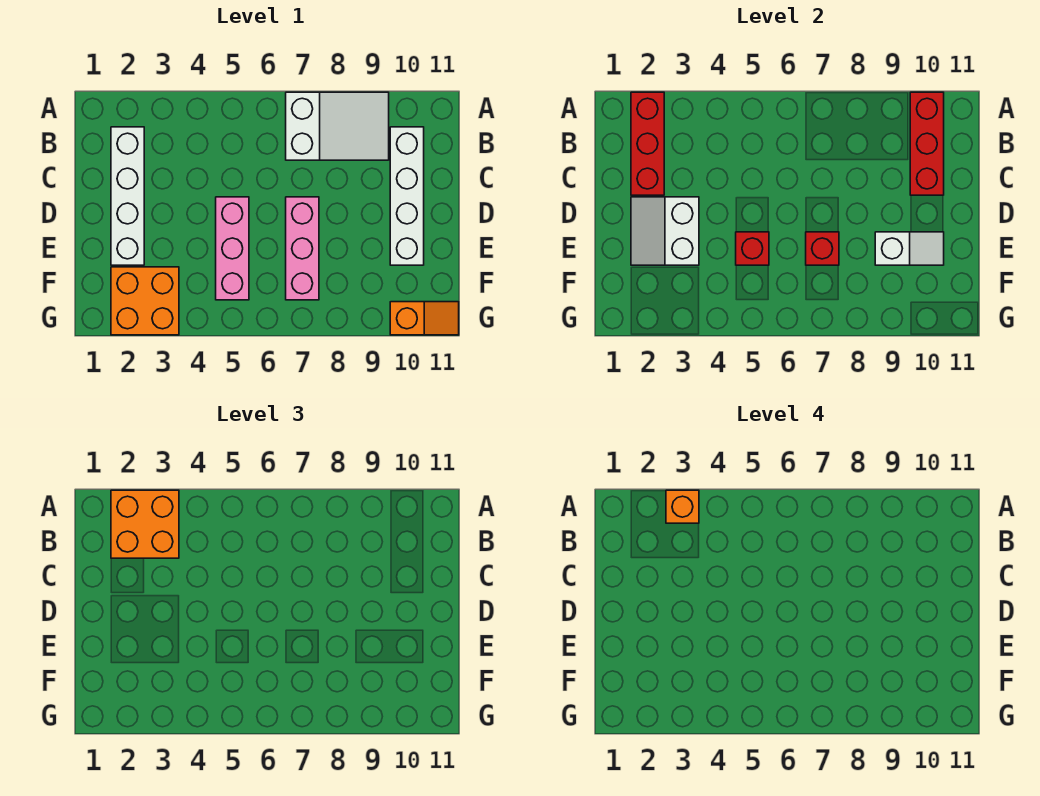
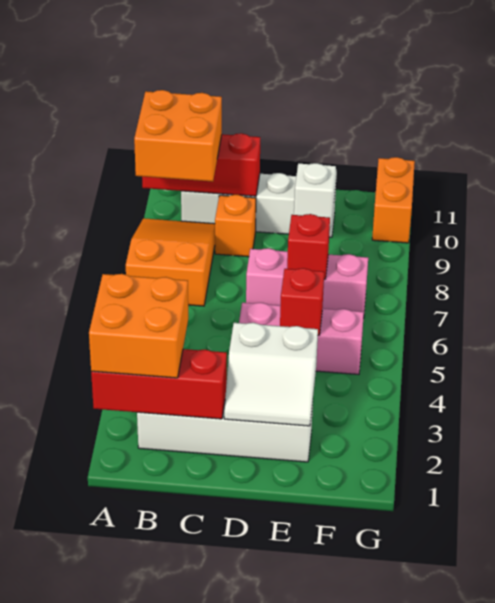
orange brick A3 level 4 -> orange brick C9 level 1
white slope A7:B9 level 1 top 7 -> orange slope A7:B9 level 1 top 7
orange brick F2:G3 level 1 -> orange brick A9:B10 level 3
orange slope G10:G11 level 1 top 10 -> orange brick G10:G11 level 1

